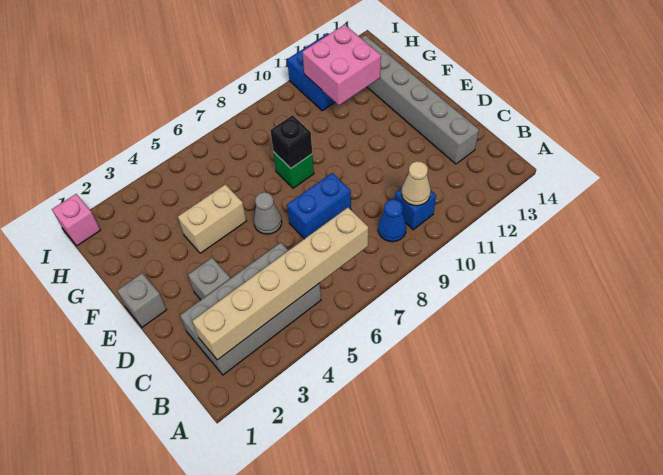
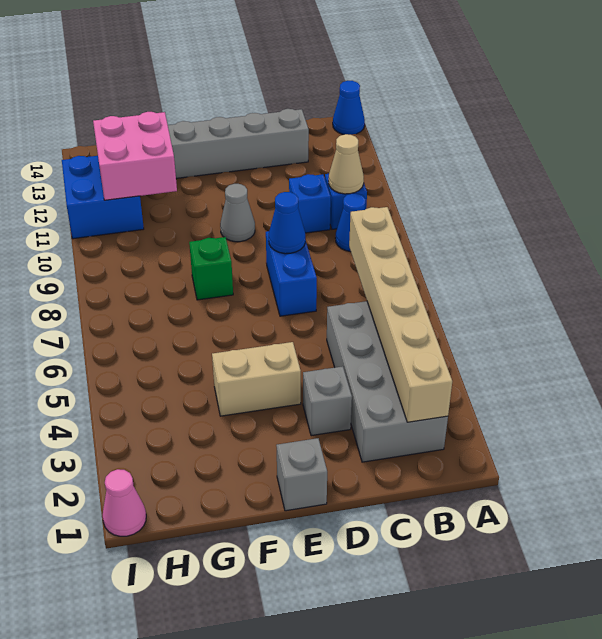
none -> blue cone A14 level 1
none -> blue brick C10 level 1
none -> blue cone D8 level 2
grey cone E6 level 1 -> grey cone E10 level 1
tan brick F4:F5 level 1 -> tan brick E4:F4 level 1
black brick F8 level 2 -> none
pink brick I1 level 1 -> pink cone I1 level 1

